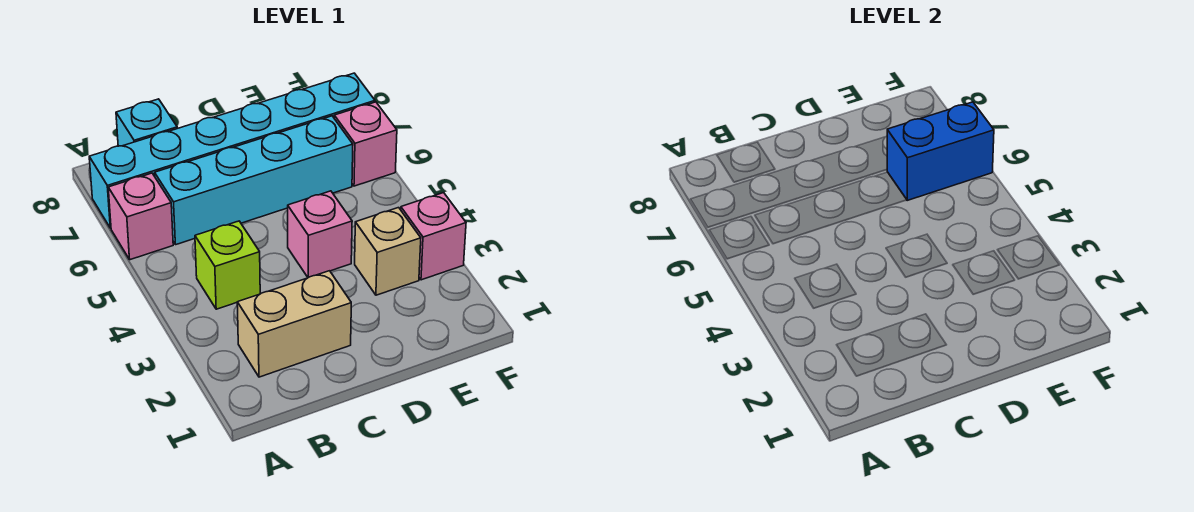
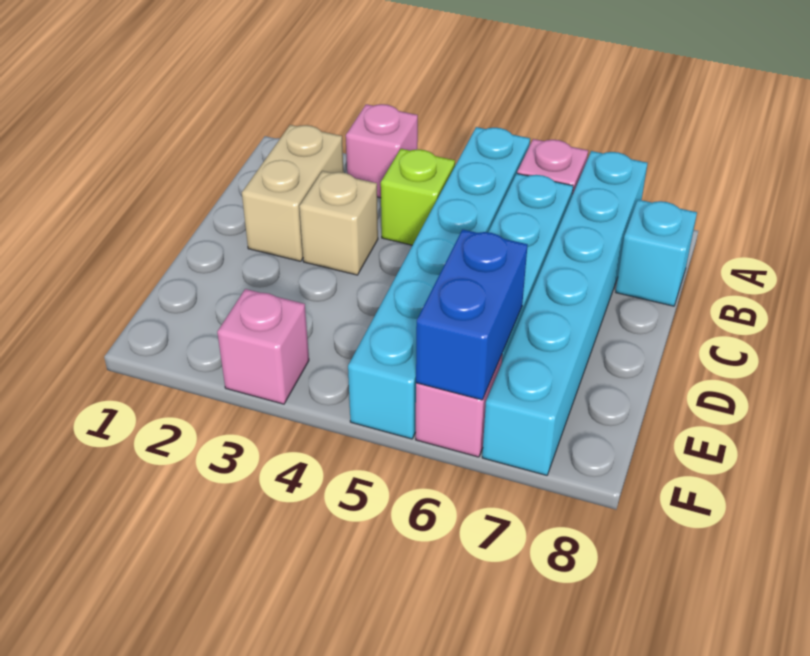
none -> cyan brick A5:F5 level 1
pink brick D4 level 1 -> pink brick A3 level 1
tan brick E3 level 1 -> tan brick C3 level 1

